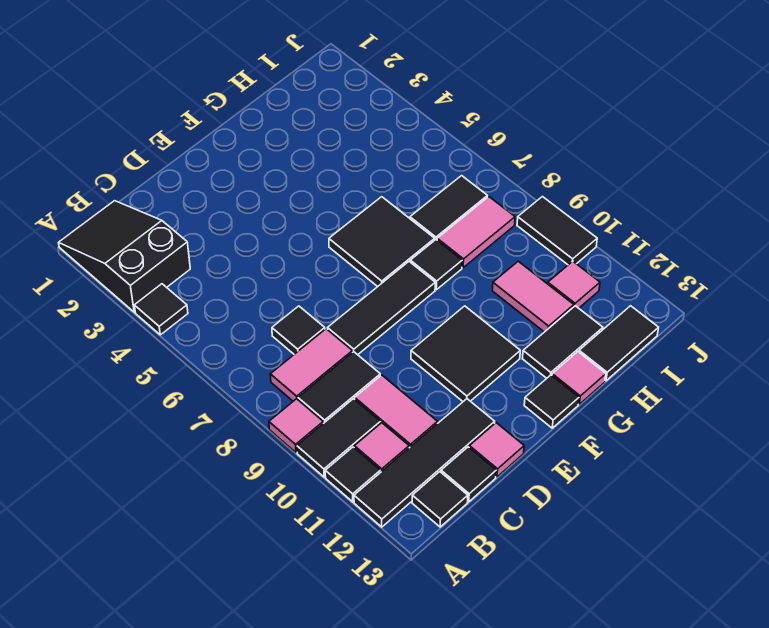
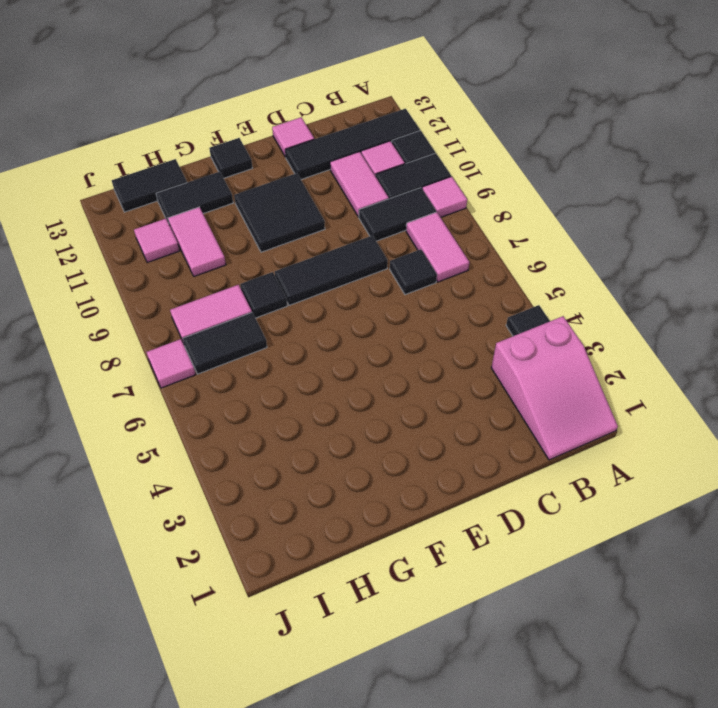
black slope A1:B3 level 1 top 3 -> pink slope A1:B3 level 1 top 3
pink tile B8:C8 level 1 -> pink tile B7:B8 level 1
black tile B13 level 1 -> none
black tile C13 level 1 -> none
black tile F6:G7 level 1 -> none
pink tile G13 level 1 -> pink tile J7 level 1
black tile J9:J10 level 1 -> none

